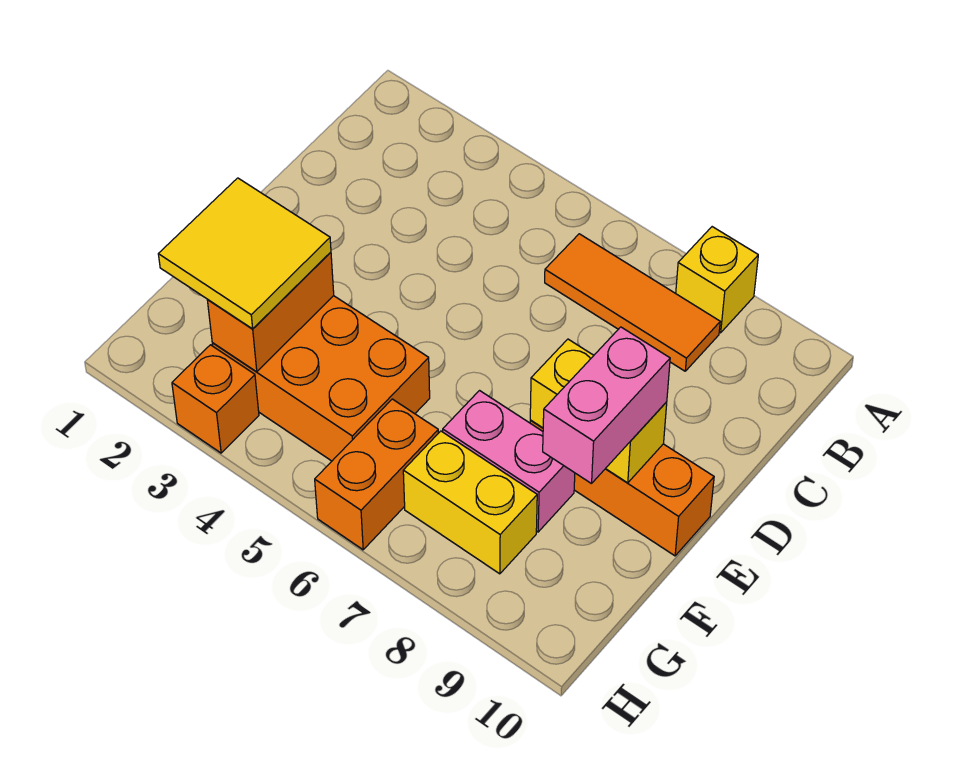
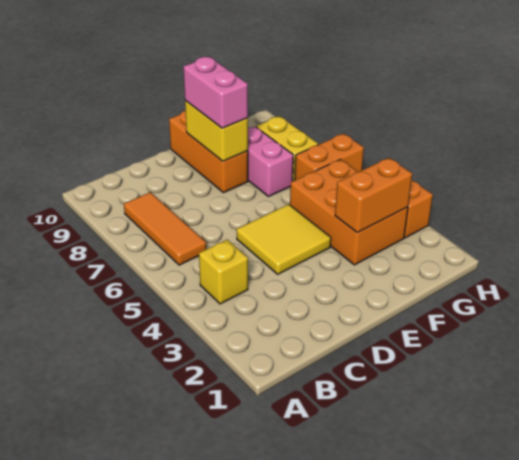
yellow brick A8 level 1 -> yellow brick B4 level 1
pink brick E9:F9 level 3 -> pink brick E8:E9 level 3
yellow tile F2:G3 level 3 -> yellow tile D4:E5 level 1

